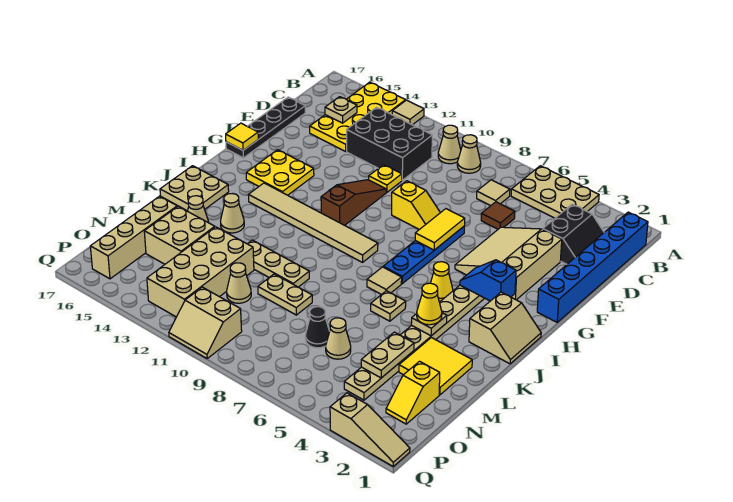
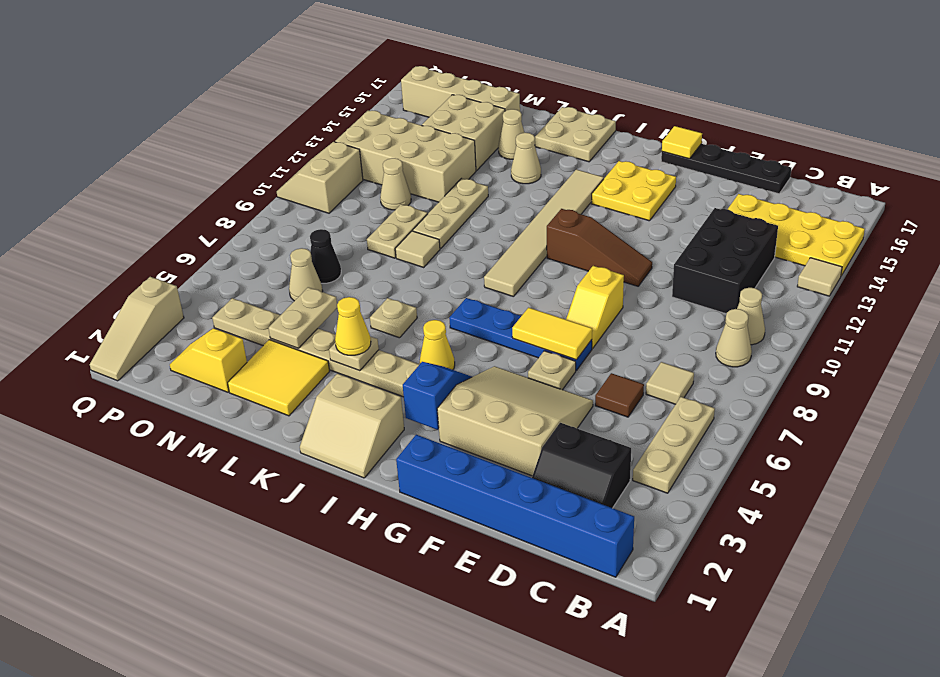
tan plate A4:B6 level 1 -> tan plate B4:B6 level 1
tan plate C15 level 2 -> tan plate F6 level 1
yellow plate E11 level 1 -> none
tan tile J7 level 1 -> tan tile L9 level 1
tan plate M4:N4 level 2 -> tan plate M4:M5 level 2

